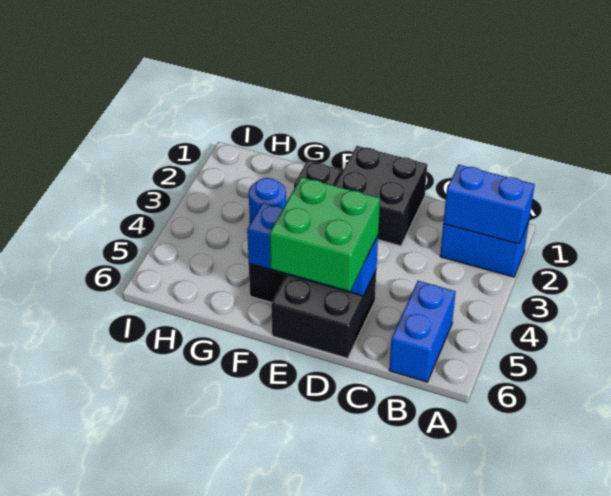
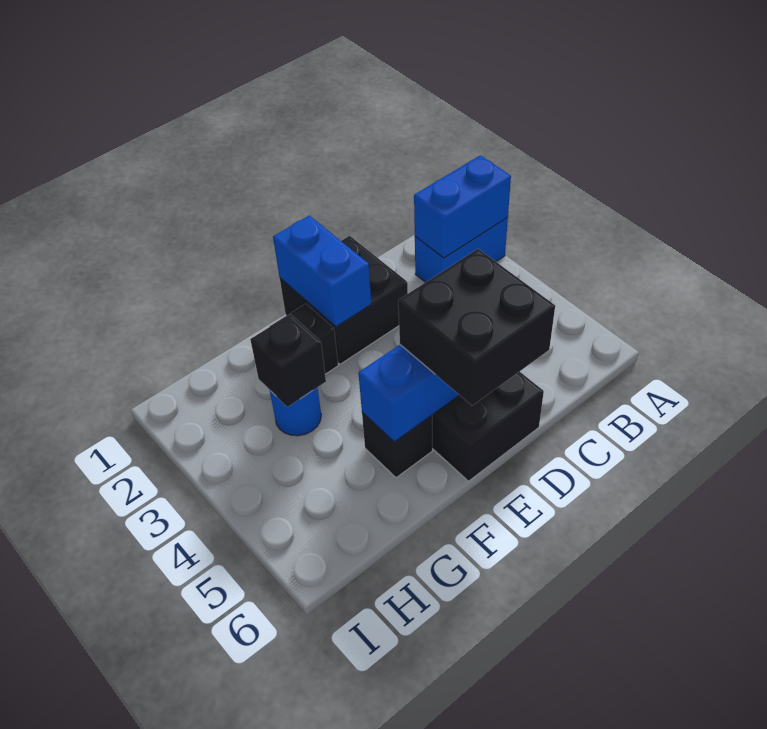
blue brick B5:B6 level 1 -> blue brick E1:E2 level 2
green brick D5:E6 level 3 -> black brick D5:E6 level 3
none -> black brick G3 level 2

